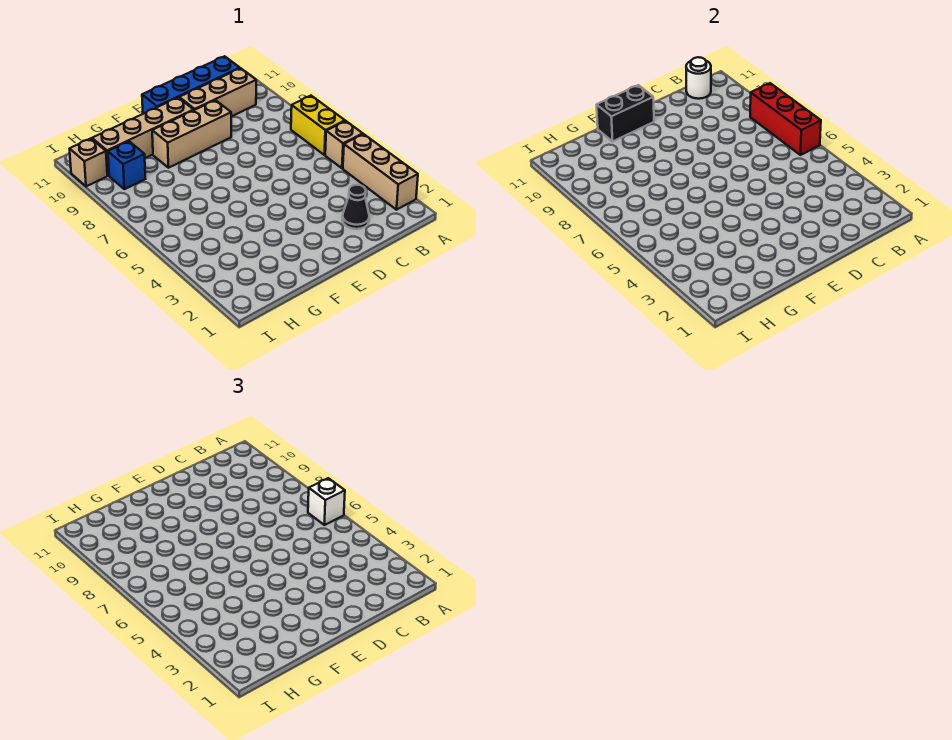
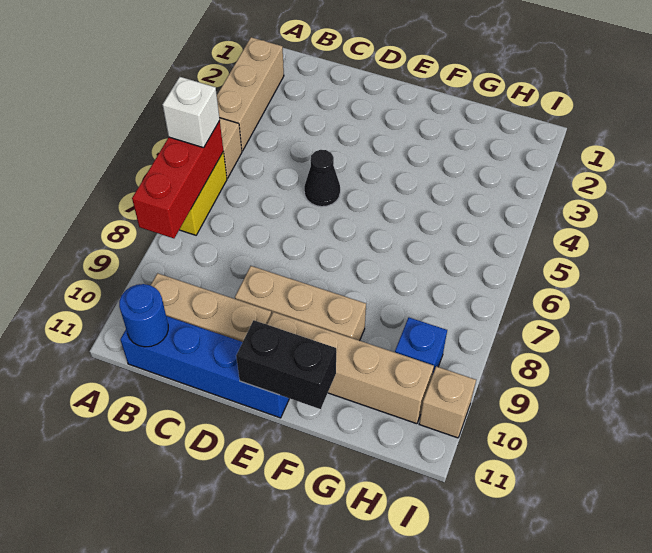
white round brick B11 level 2 -> blue round brick B11 level 2
black cone C2 level 1 -> black cone D5 level 1

